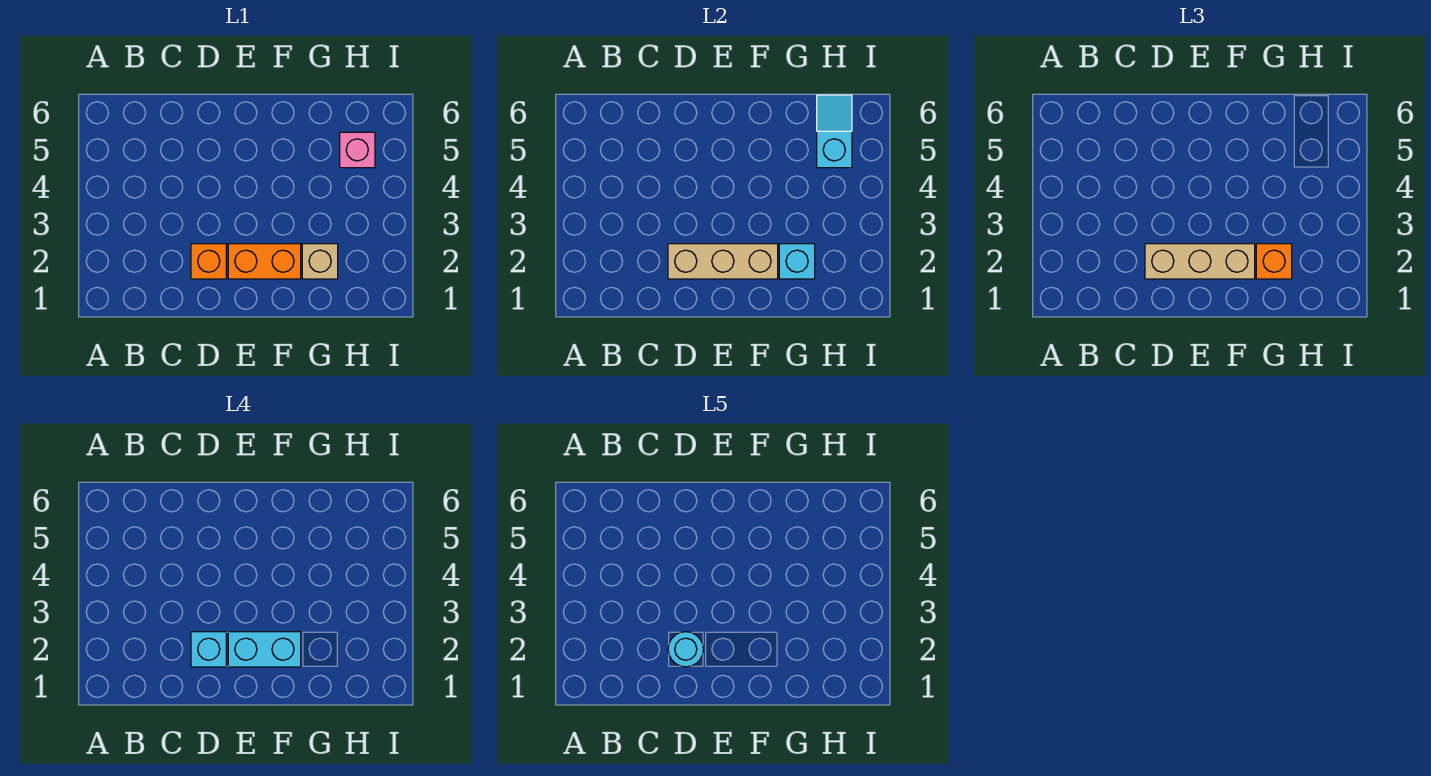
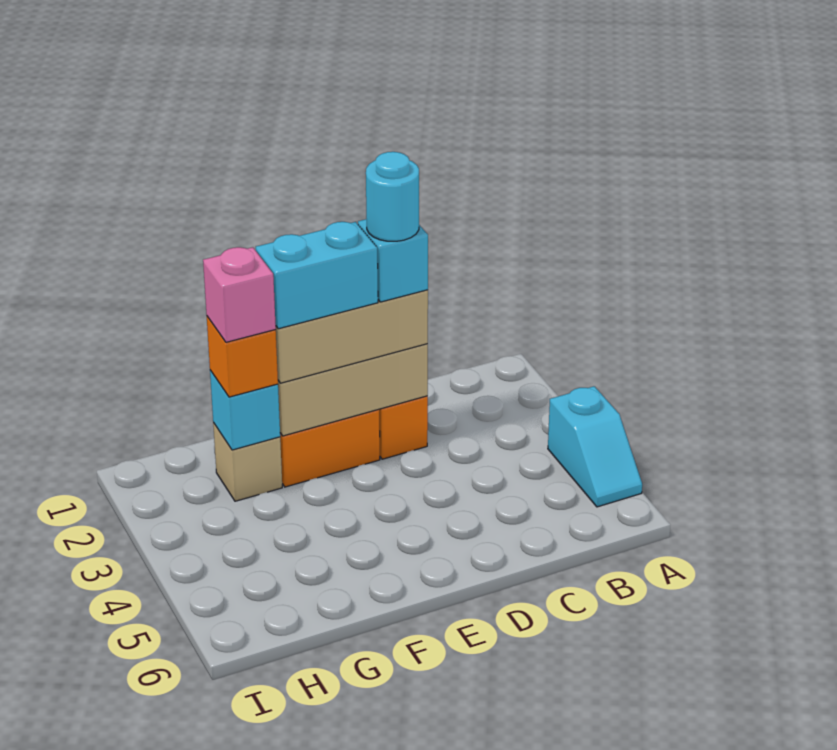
pink brick H5 level 1 -> pink brick G2 level 4
cyan slope H5:H6 level 2 top 5 -> cyan slope A4:A5 level 1 top 4

